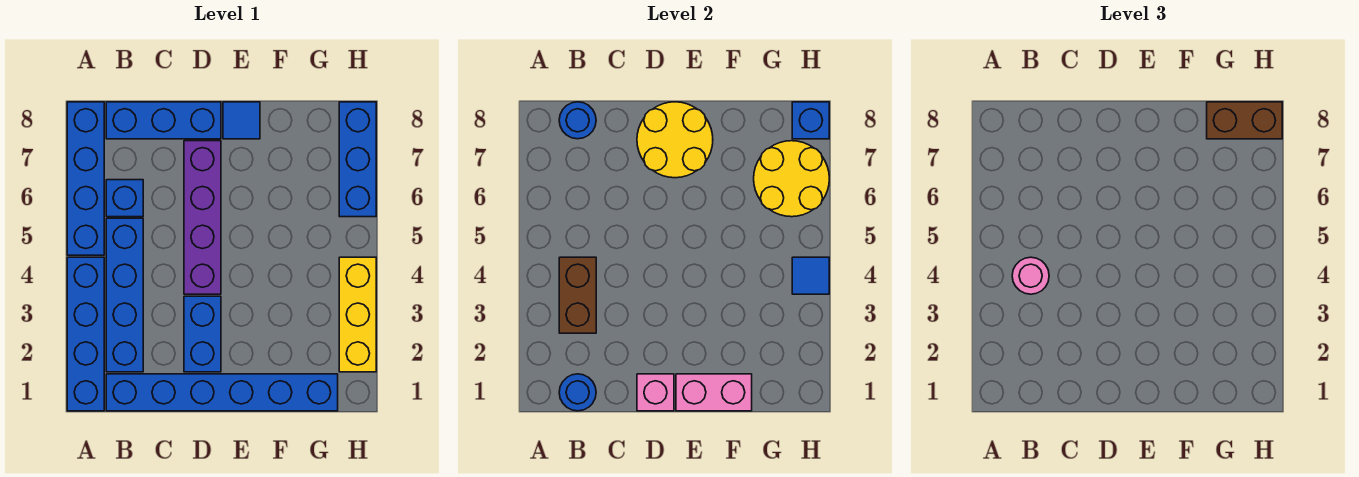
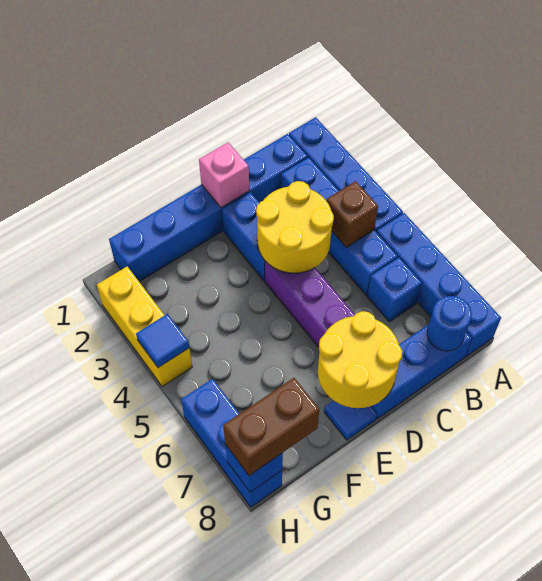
blue round brick B1 level 2 -> none
brown brick B3:B4 level 2 -> brown brick B4 level 2
pink round brick B4 level 3 -> none
pink brick E1:F1 level 2 -> none
yellow round brick G6:H7 level 2 -> yellow round brick C3:D4 level 2

